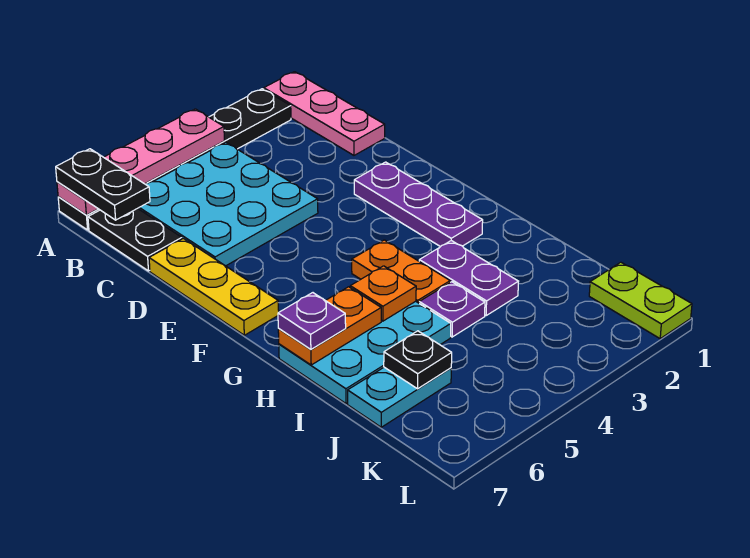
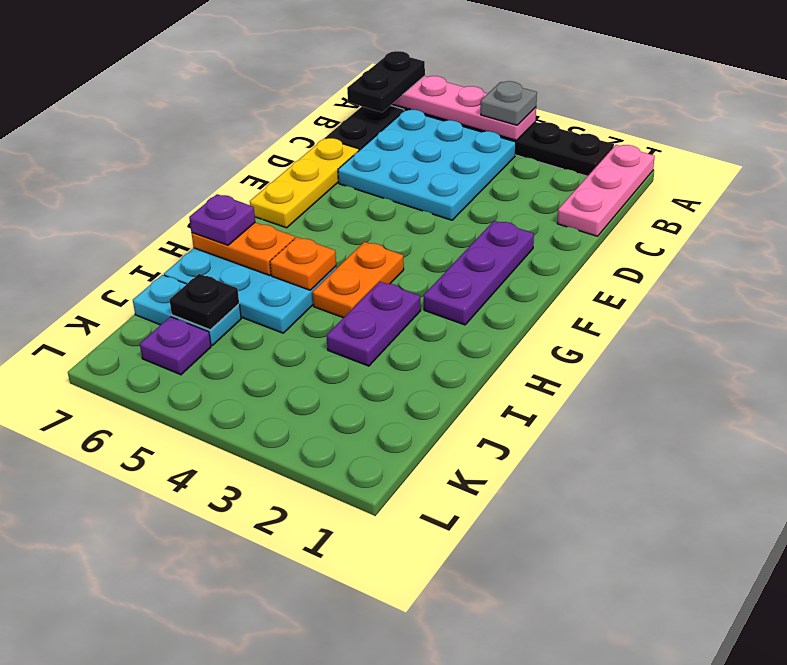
none -> grey plate A4 level 3
purple plate I4 level 1 -> purple plate K6 level 1
lime plate K1:L1 level 1 -> none

